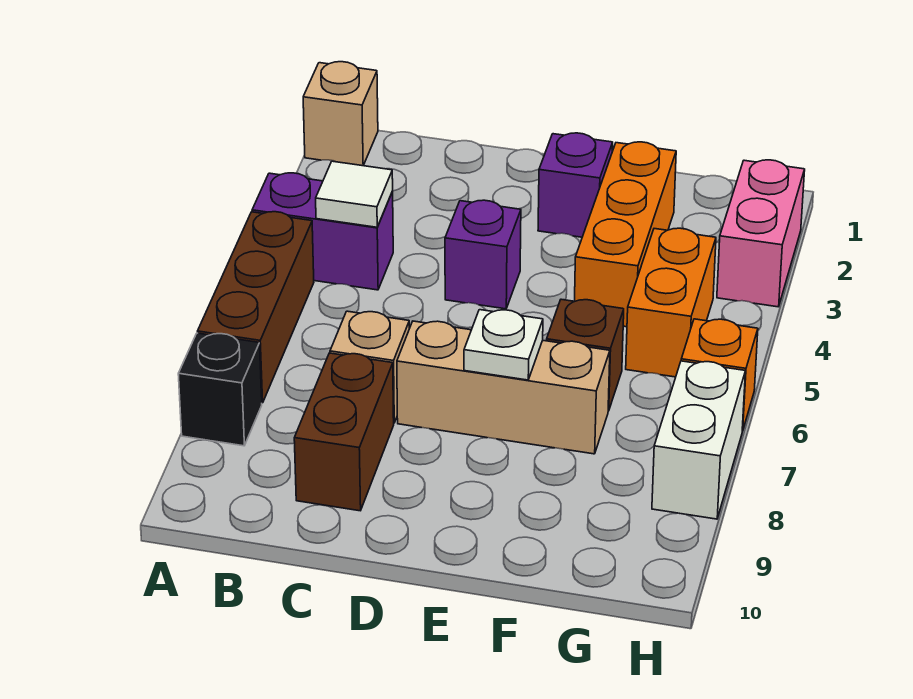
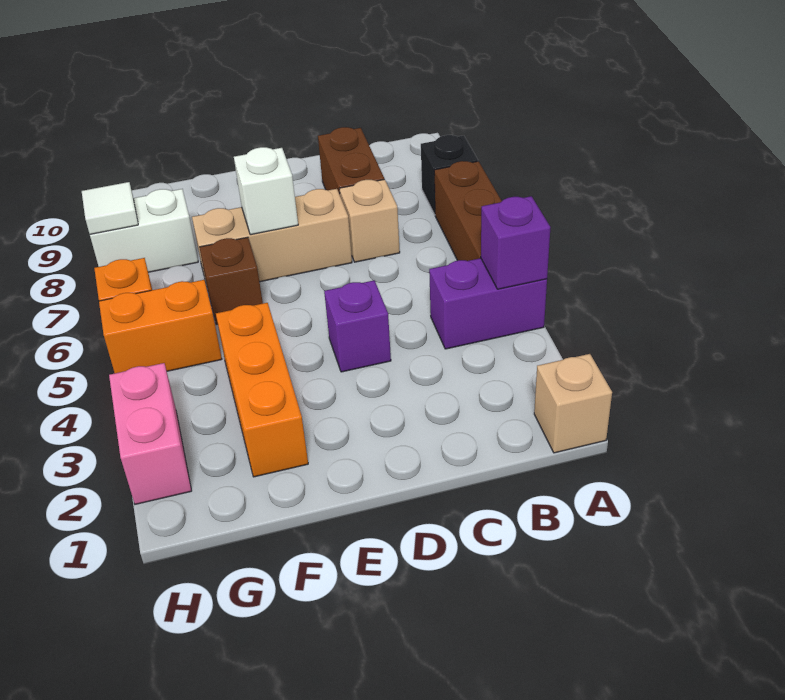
white tile B4 level 2 -> white tile H8 level 2
purple brick E2 level 1 -> purple brick A4 level 2
white plate E7 level 2 -> white brick E7 level 2
orange brick G4:G5 level 1 -> orange brick G5:H5 level 1
white brick H7:H8 level 1 -> white brick G8:H8 level 1

